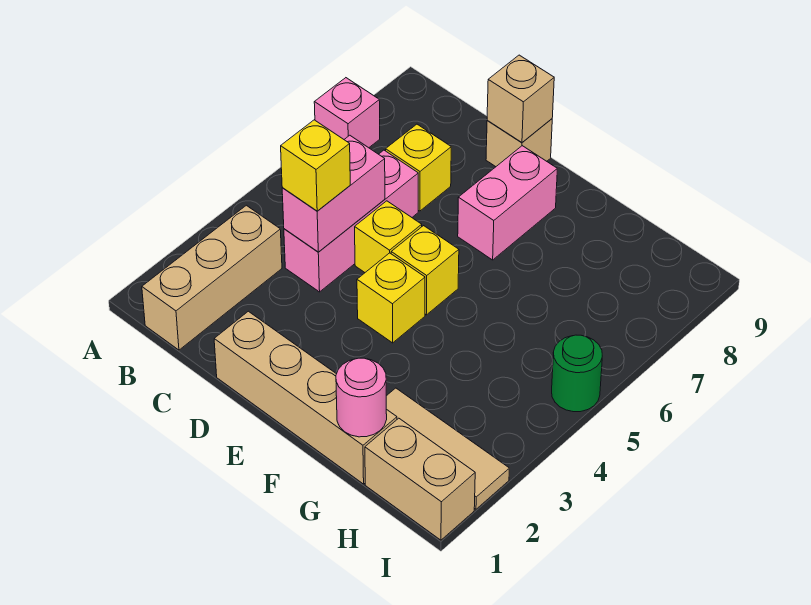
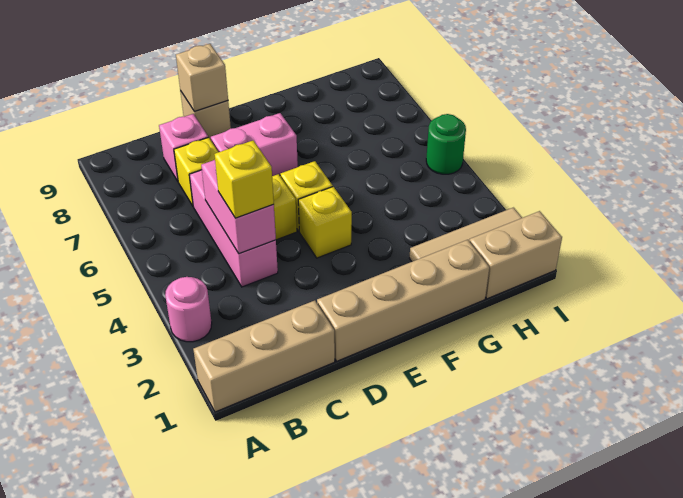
pink brick A7 level 1 -> pink brick C8 level 1
tan brick B1:B3 level 1 -> tan brick A1:C1 level 1
pink brick E7:E8 level 1 -> pink brick D7:E7 level 1
pink round brick G1 level 2 -> pink round brick A3 level 1

